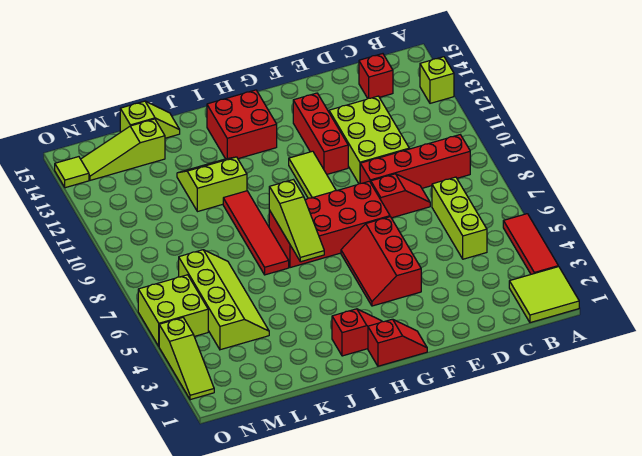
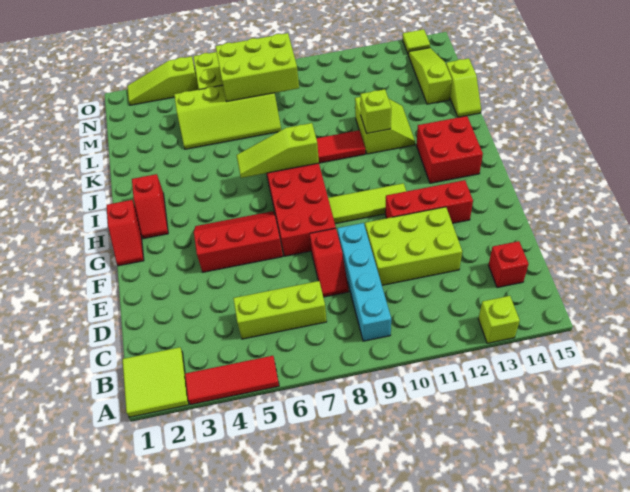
red brick B9:E9 level 1 -> cyan brick B9:E9 level 1
none -> lime brick J11 level 2
none -> lime brick M6:N8 level 2

